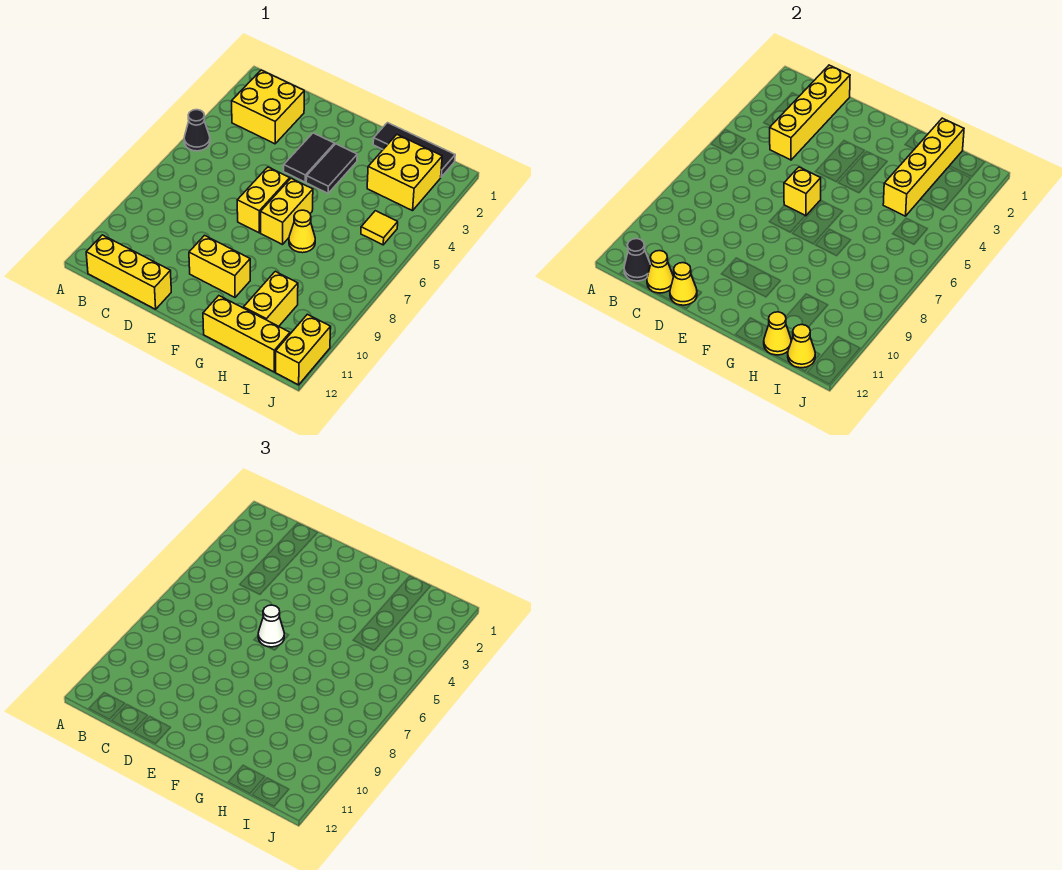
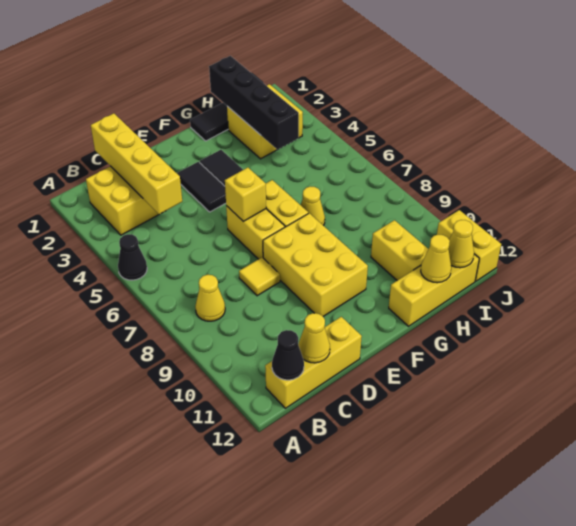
yellow cone D12 level 2 -> yellow cone B8 level 1
white cone E6 level 3 -> none
yellow brick E10:F10 level 1 -> yellow brick E8:F10 level 1
yellow brick H1:H4 level 2 -> black brick H1:H4 level 2
yellow tile I5 level 1 -> yellow tile D8 level 1

